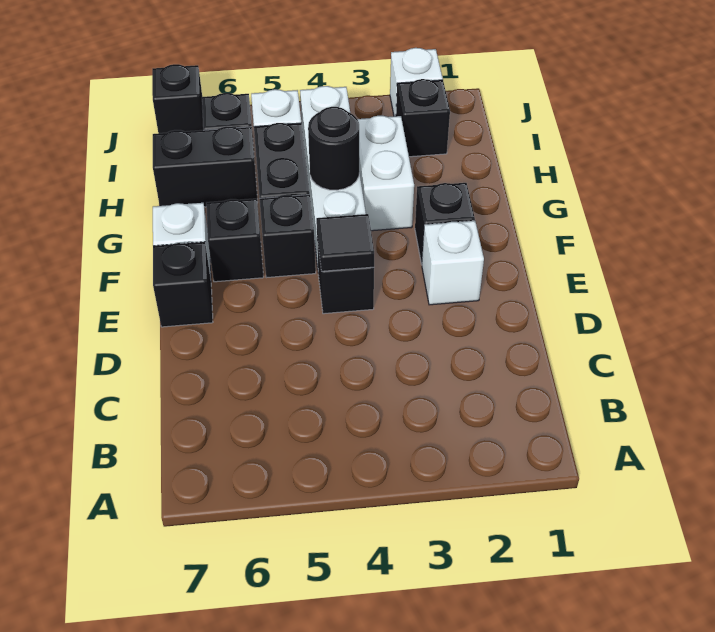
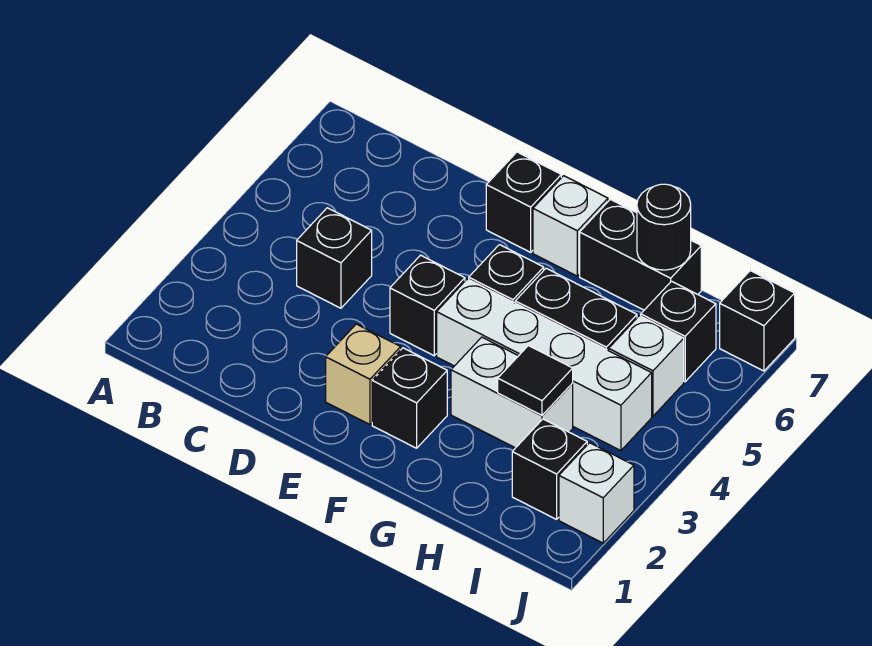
white brick E2 level 1 -> tan brick E2 level 1
black tile E4 level 2 -> black tile H3 level 2
black brick F6 level 1 -> black brick C4 level 1
black round brick G4 level 2 -> black round brick H7 level 2
black brick H6:H7 level 1 -> black brick G7:H7 level 1

